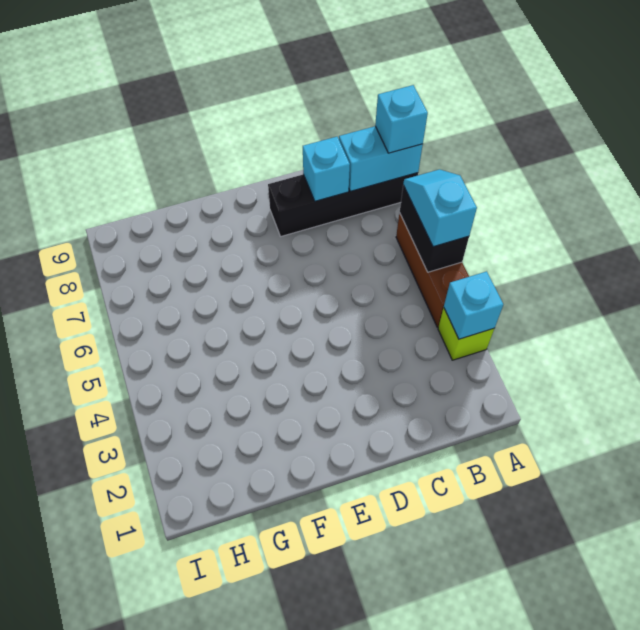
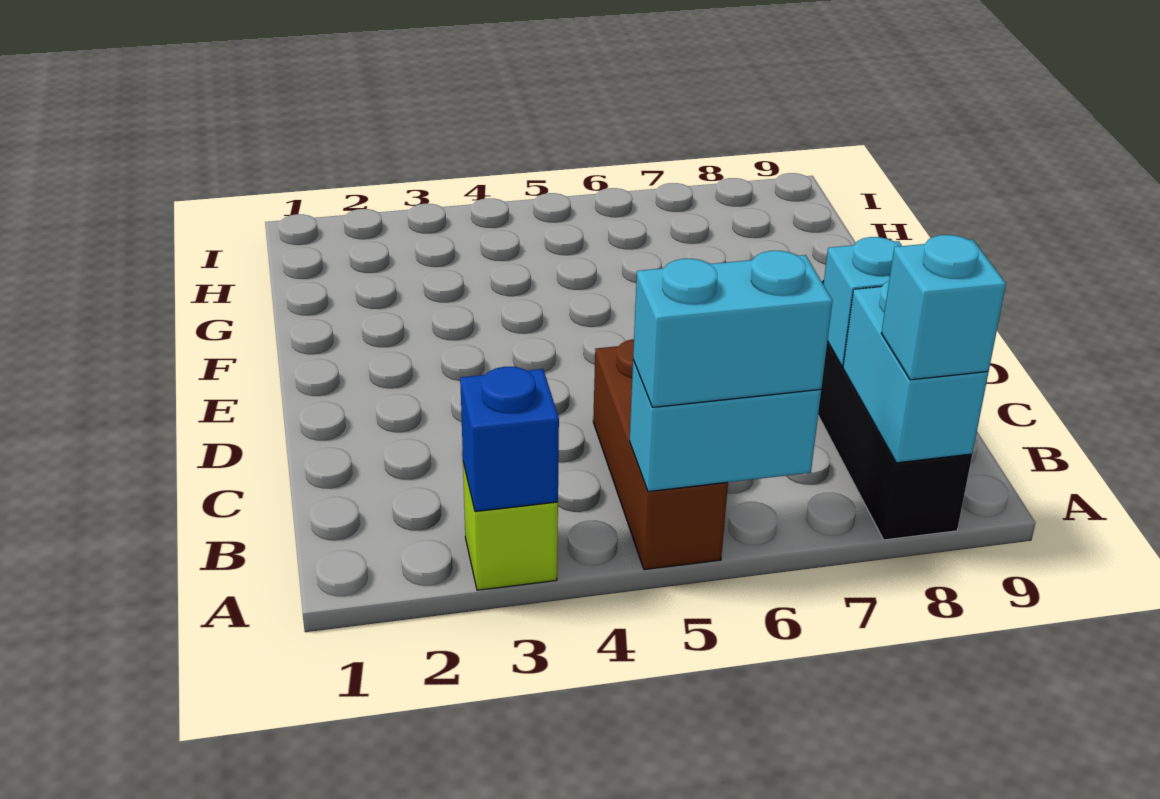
cyan brick A3 level 2 -> blue brick A3 level 2
brown brick A4:A6 level 1 -> brown brick A5:C5 level 1
black brick A5:A6 level 2 -> cyan brick A5:A6 level 2
cyan slope A5:A6 level 3 top 5 -> cyan brick A5:A6 level 3

